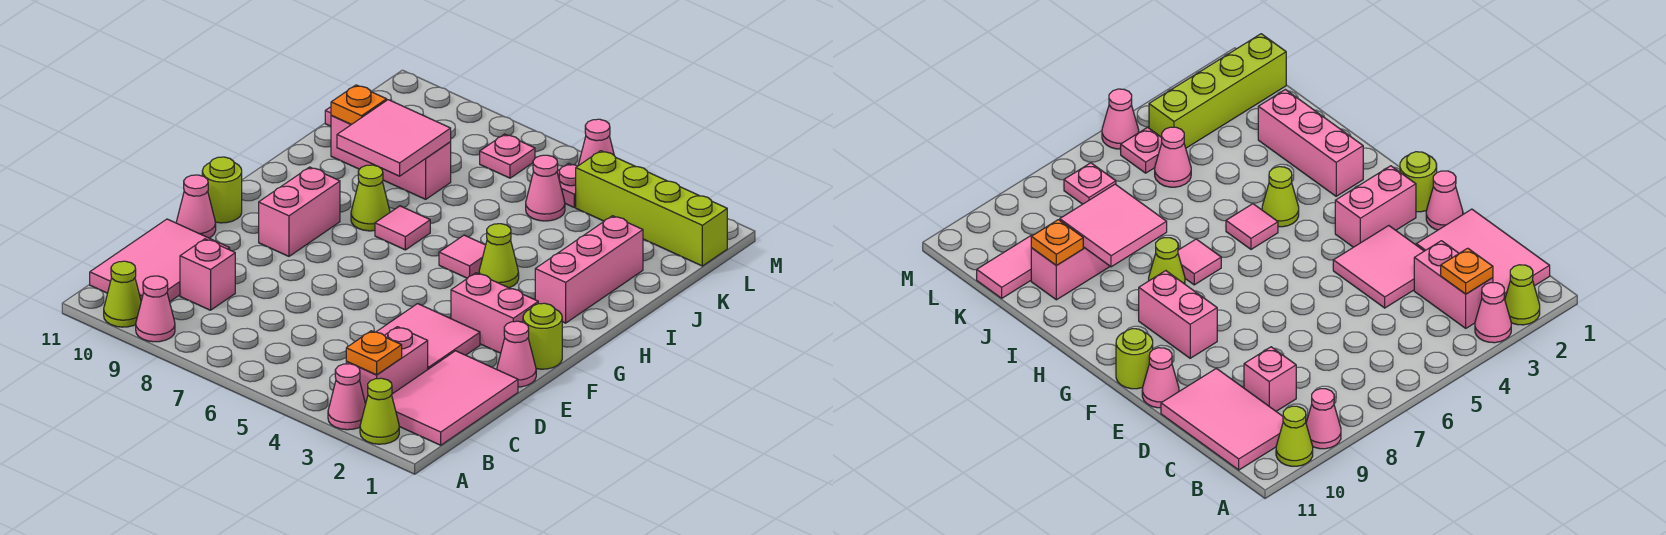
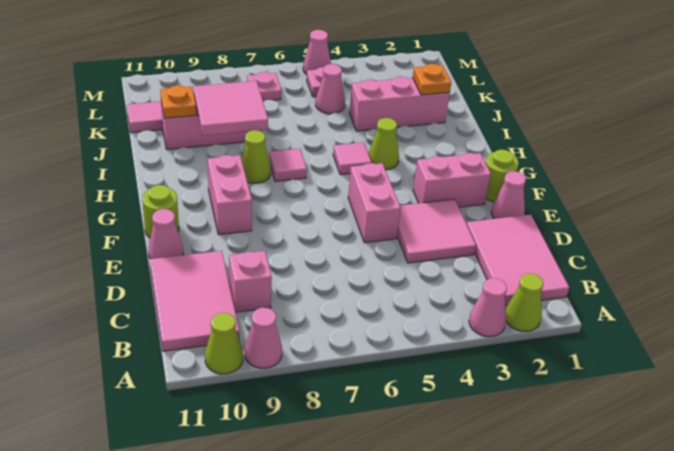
pink brick B3:C3 level 1 -> pink brick E5:F5 level 1
orange plate B3 level 2 -> orange plate J2 level 2
pink brick H2:J2 level 1 -> pink brick J2:J4 level 1
lime brick L1:L4 level 1 -> none

